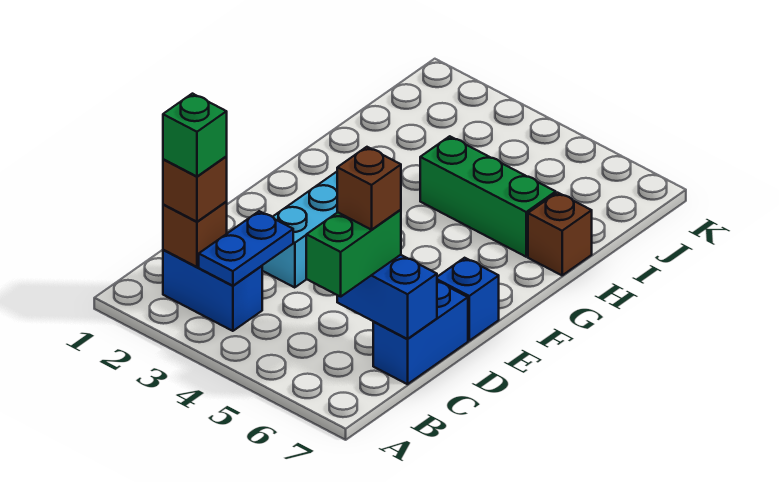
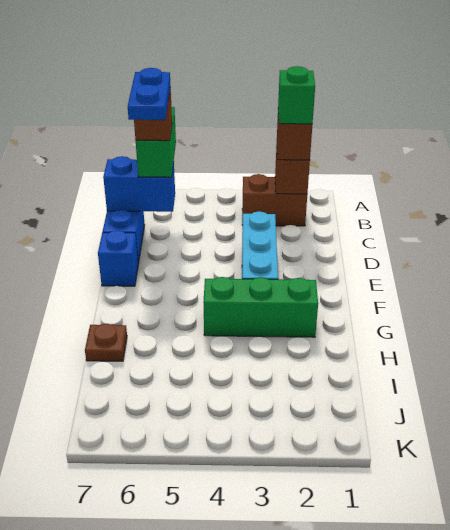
blue brick B2:B3 level 1 -> brown brick B2:B3 level 1
blue plate B3:C3 level 2 -> blue plate C6:D6 level 5
green brick H4:H6 level 1 -> green brick G2:G4 level 1
brown brick H7 level 1 -> brown plate H7 level 1

